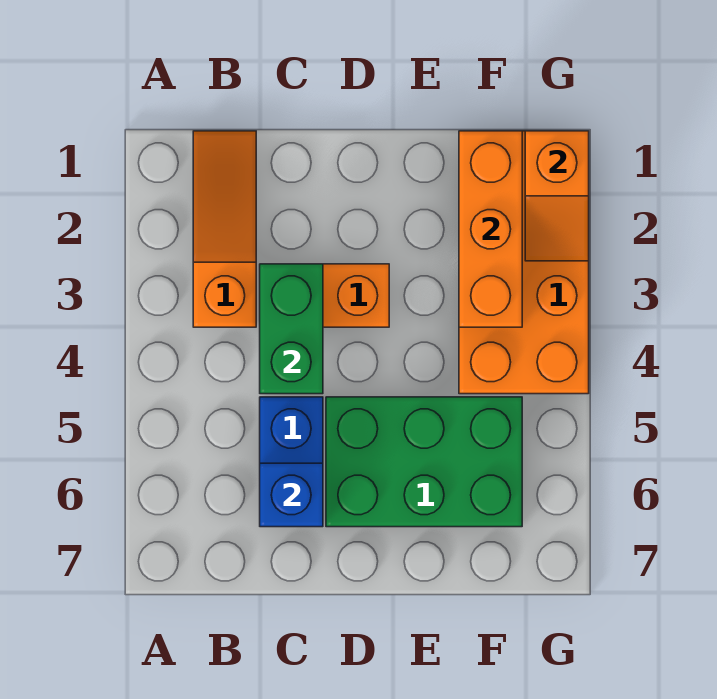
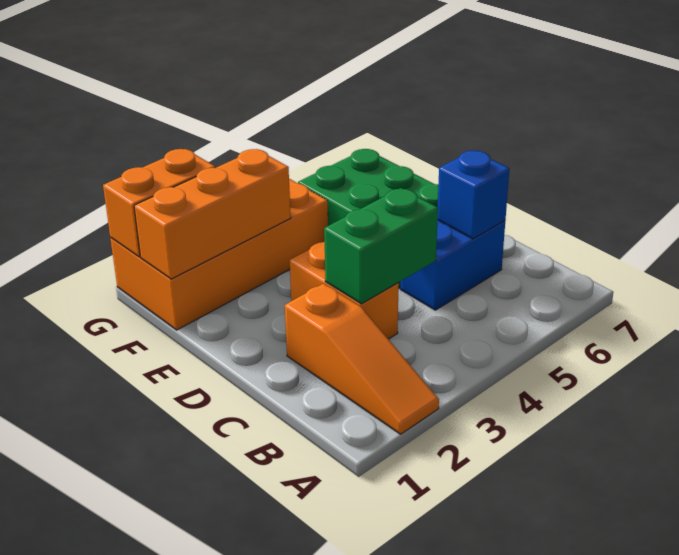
orange slope B1:B3 level 1 top 3 -> orange slope A2:C2 level 1 top C
orange slope G1:G2 level 2 top 1 -> orange brick G1:G2 level 2

